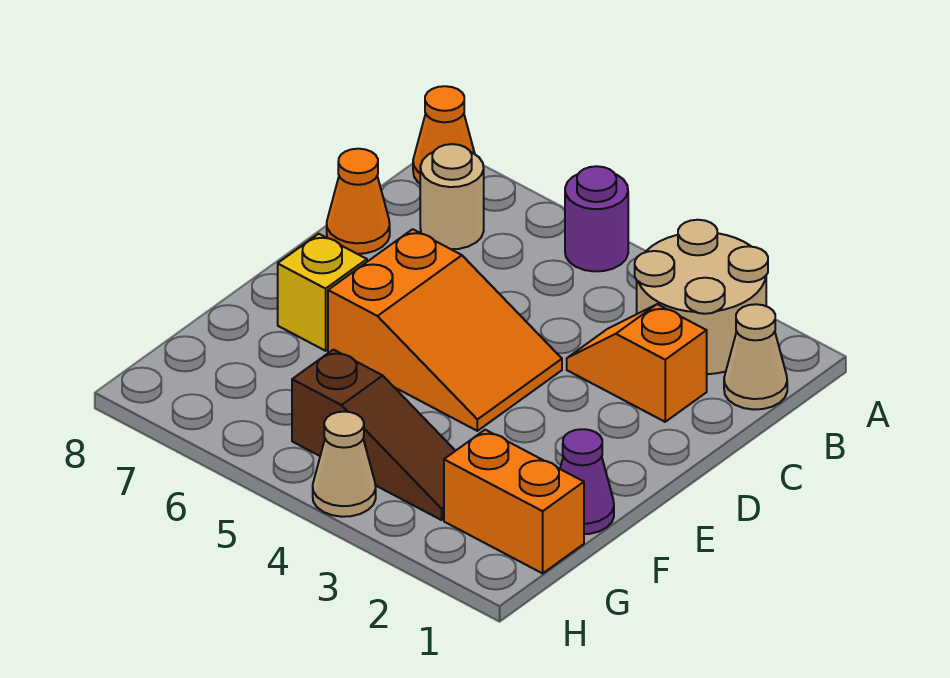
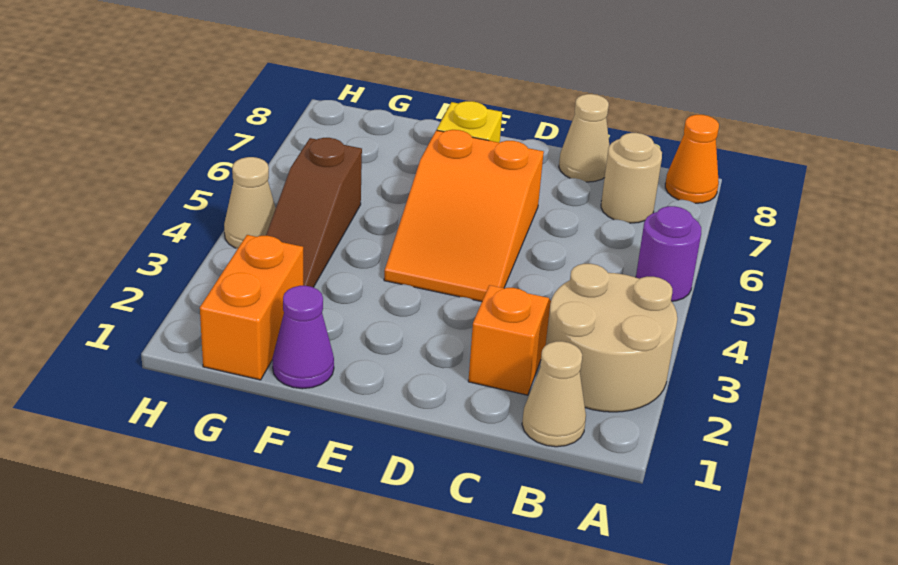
orange cone C8 level 1 -> tan cone C8 level 1

